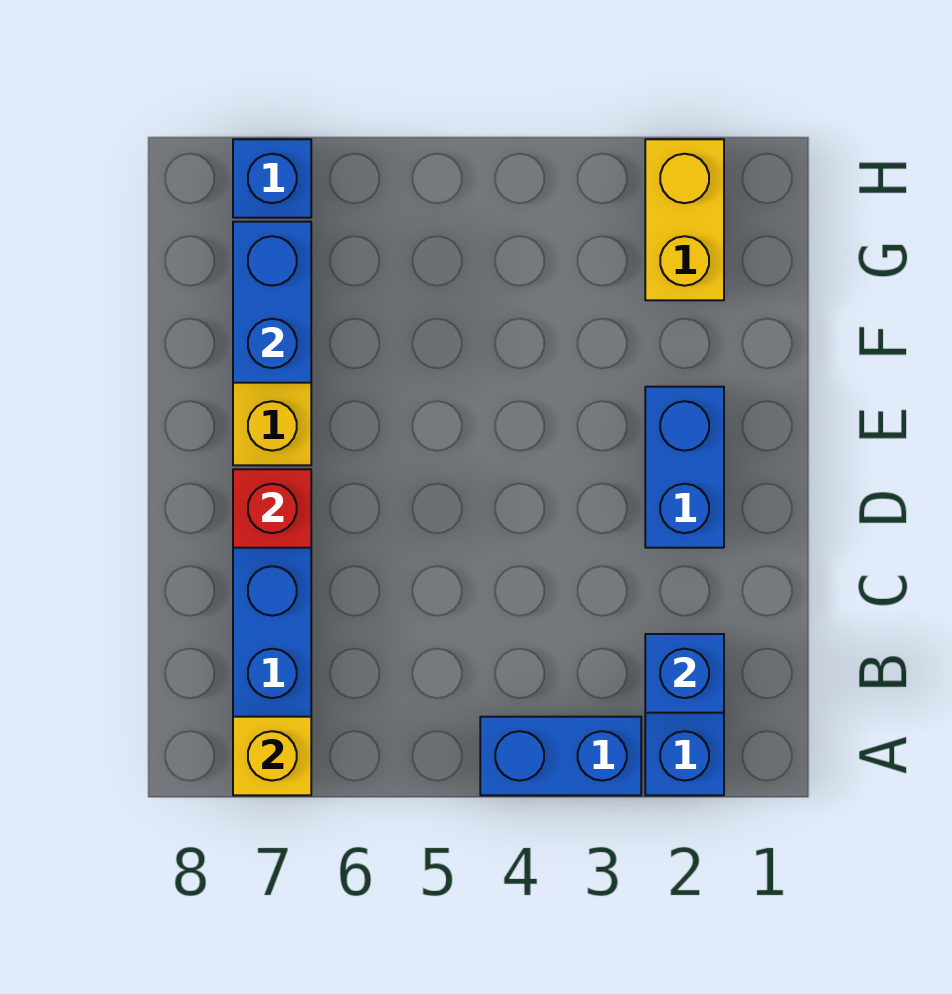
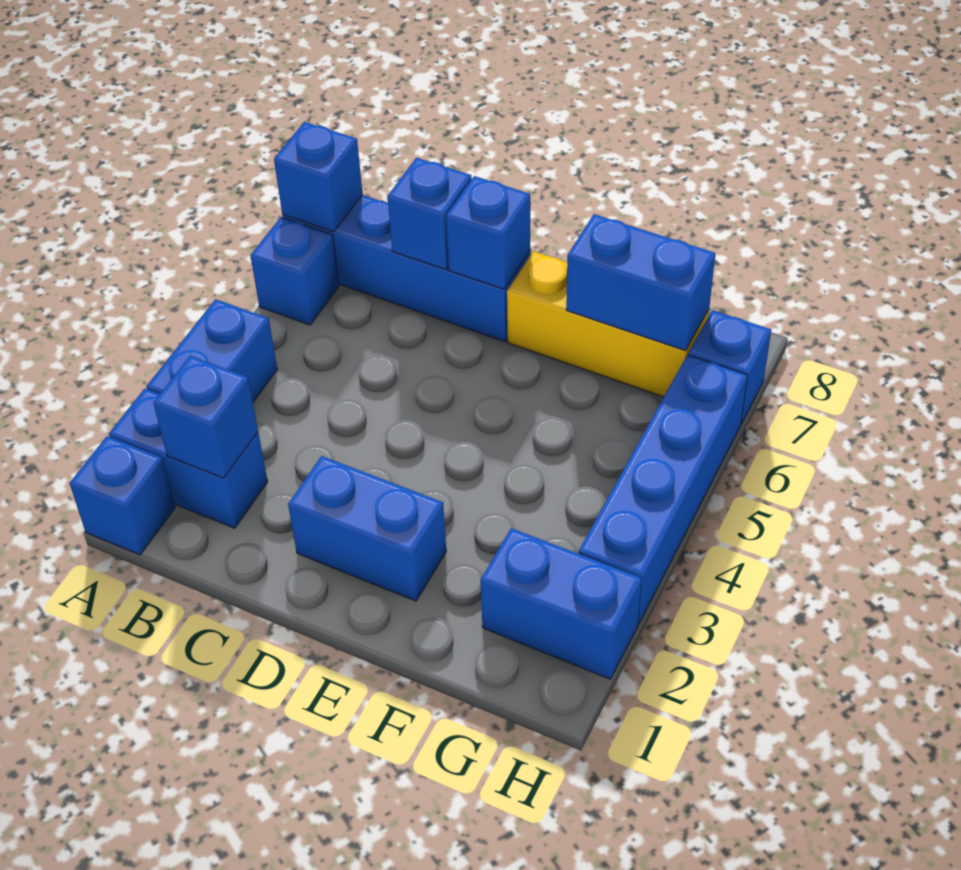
none -> blue brick A1 level 1
none -> blue brick A6 level 1
yellow brick A7 level 2 -> blue brick A7 level 2
none -> blue brick C7 level 2
red brick D7 level 2 -> blue brick D7 level 2
yellow brick G2:H2 level 1 -> blue brick G2:H2 level 1
none -> blue brick H3:H6 level 1

